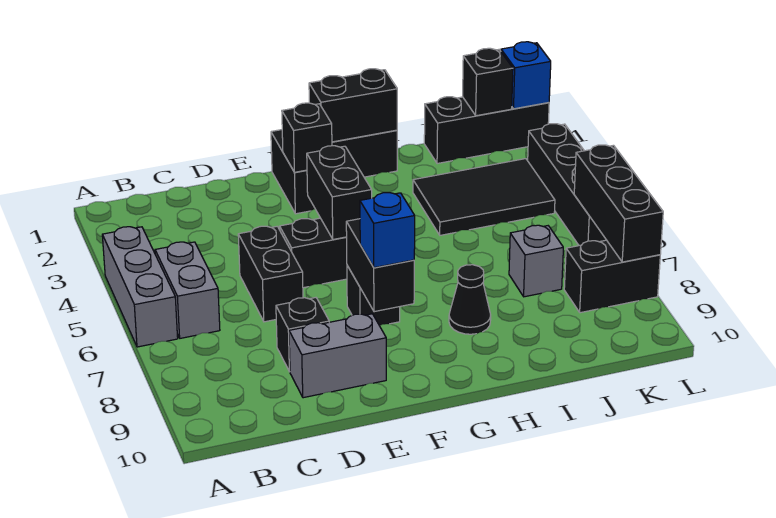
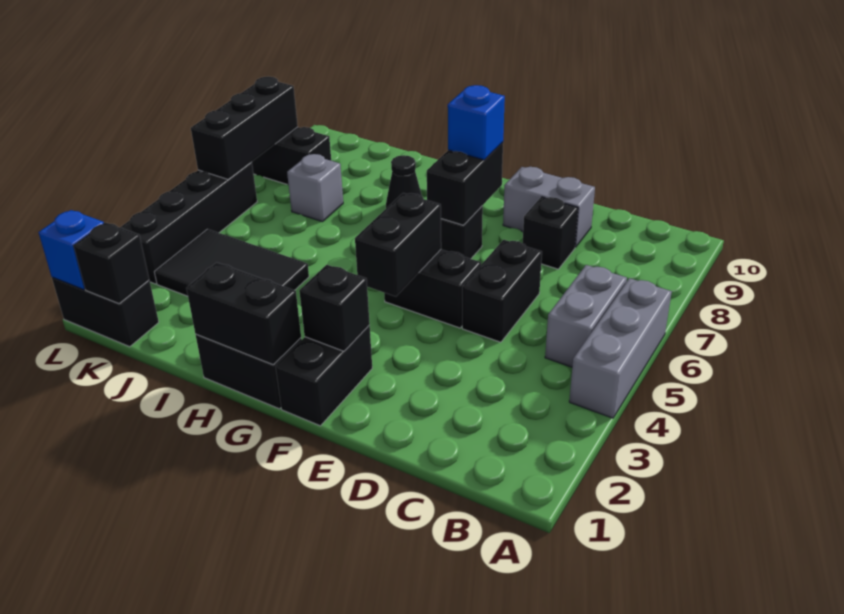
black brick J1:L1 level 1 -> black brick K1:L1 level 1

